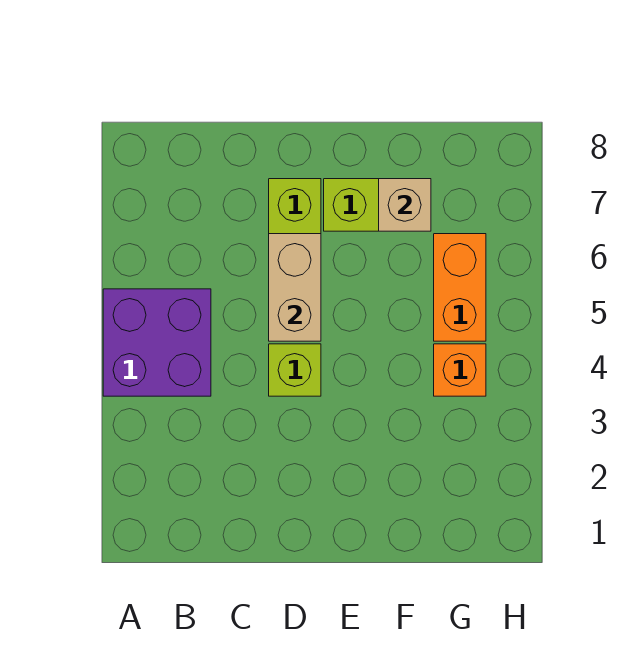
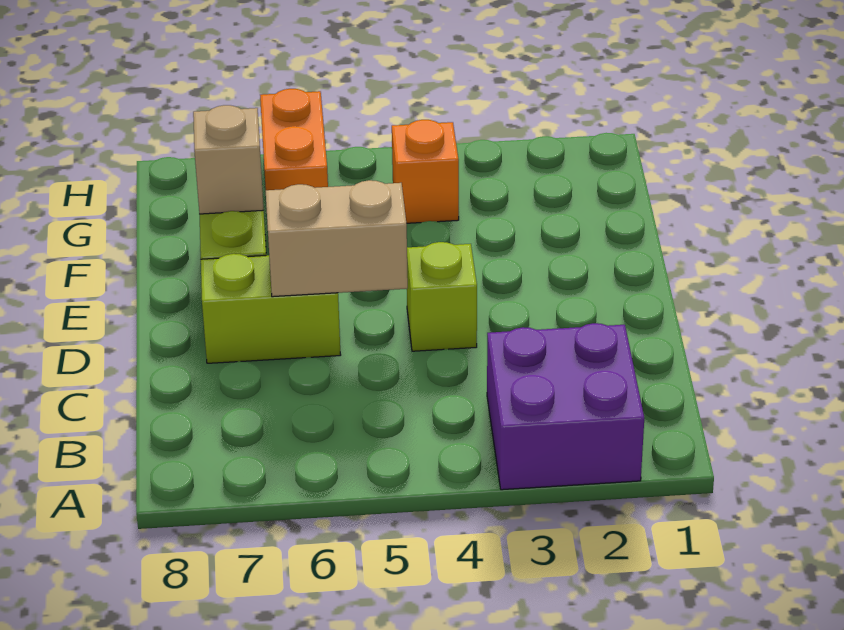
purple brick A4:B5 level 1 -> purple brick A2:B3 level 1
orange brick G5:G6 level 1 -> orange brick G6:H6 level 1

